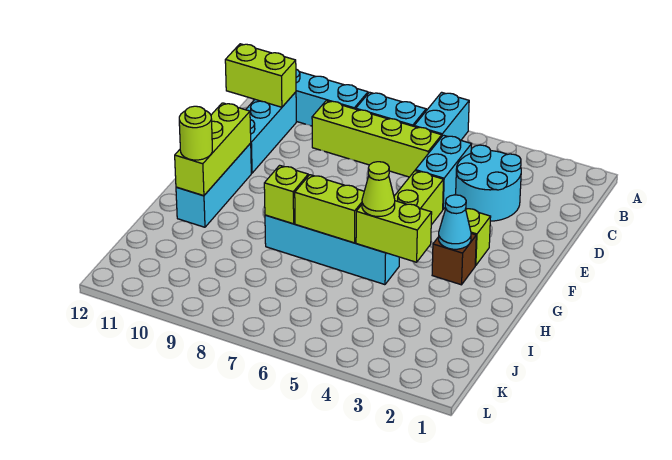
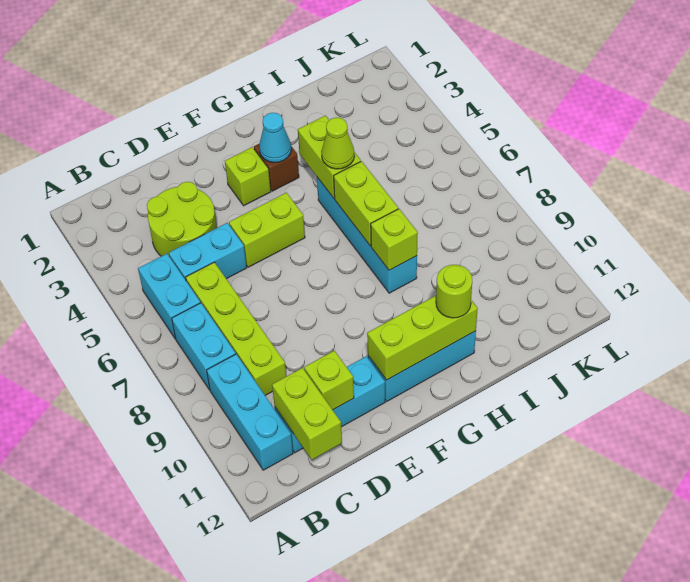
cyan brick A6:B6 level 1 -> cyan brick B5:B6 level 1
cyan round brick C3:D4 level 1 -> lime round brick C3:D4 level 1
none -> lime brick D11 level 2

